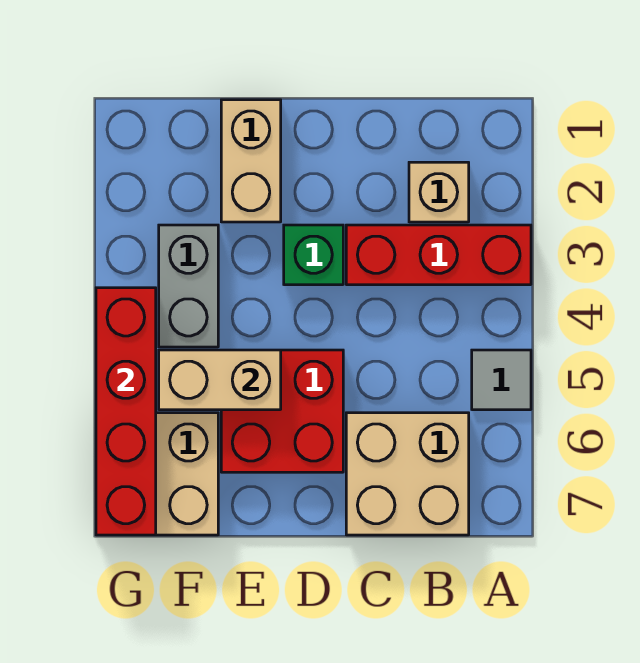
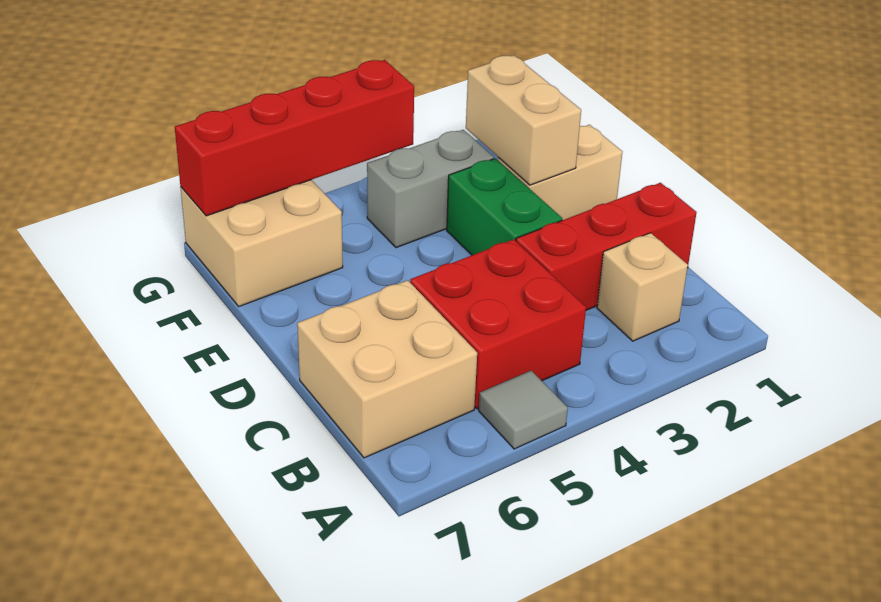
red brick A3:C3 level 1 -> red brick C1:C3 level 1
green brick D3 level 1 -> green brick D3:E3 level 1
red brick D5:E6 level 1 -> red brick B4:C5 level 1
tan brick E5:F5 level 2 -> tan brick E2:F2 level 2

